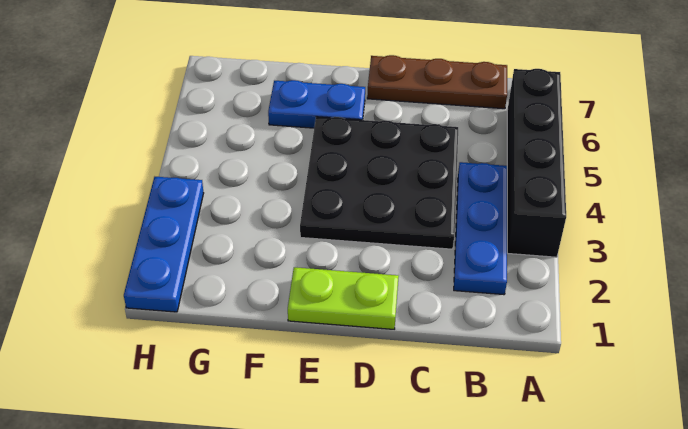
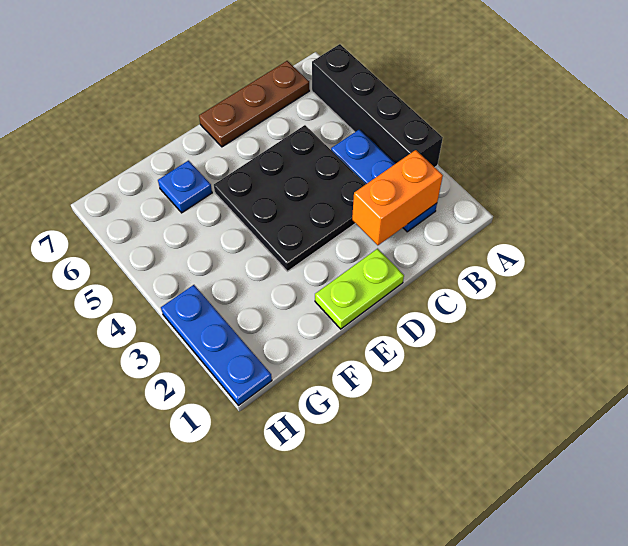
none -> orange brick B2:C2 level 2
blue plate E6:F6 level 1 -> blue plate F6 level 1

